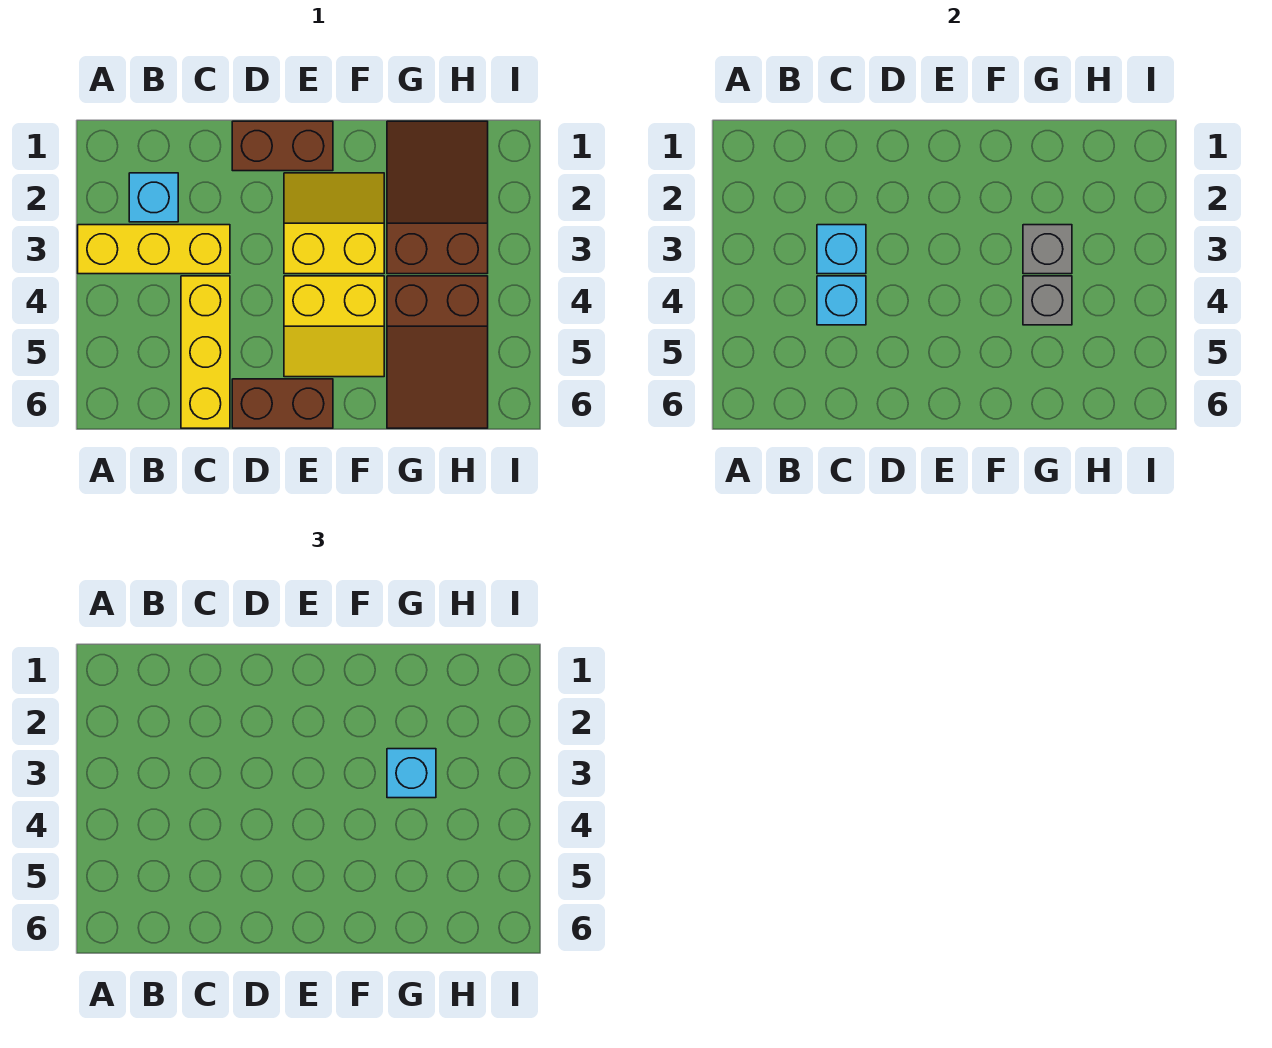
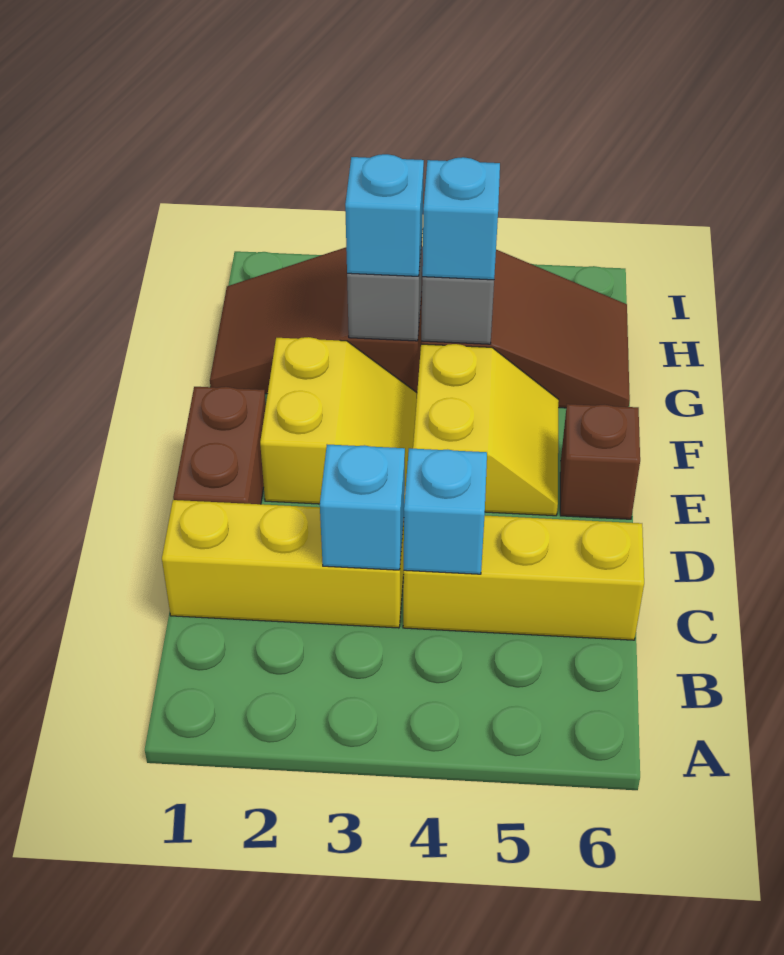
yellow brick A3:C3 level 1 -> yellow brick C1:C3 level 1
cyan brick B2 level 1 -> cyan brick G4 level 3
brown brick D6:E6 level 1 -> brown brick E6 level 1
yellow slope E2:F3 level 1 top 3 -> yellow slope E2:F3 level 1 top 2

